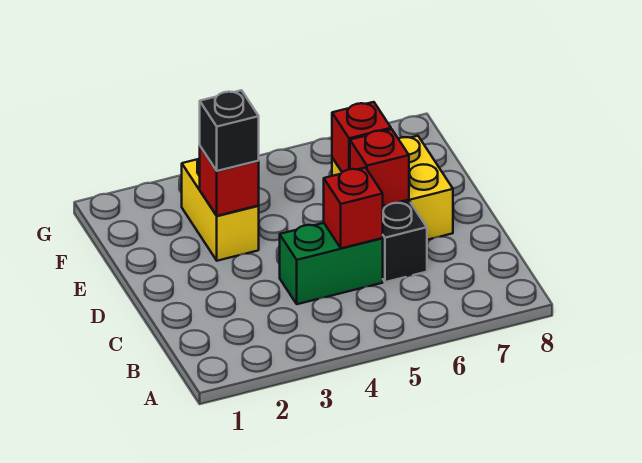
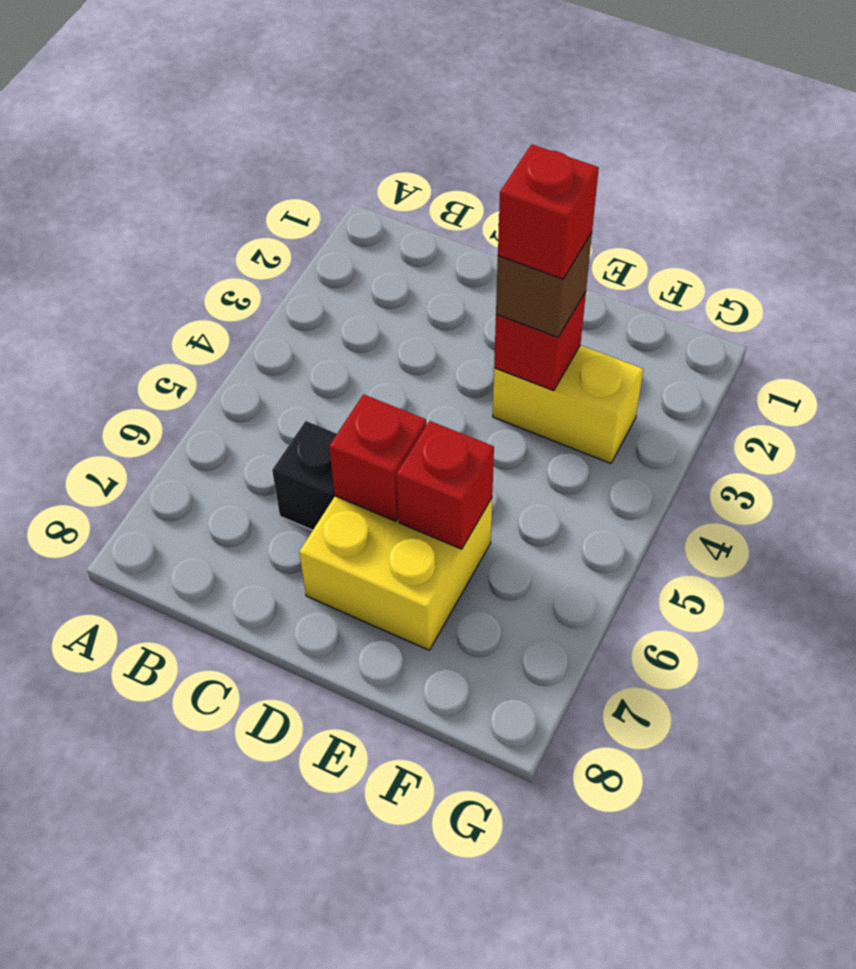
green brick C4:C5 level 1 -> none
red brick C5 level 2 -> red brick E3 level 4
black brick E3 level 3 -> brown brick E3 level 3

